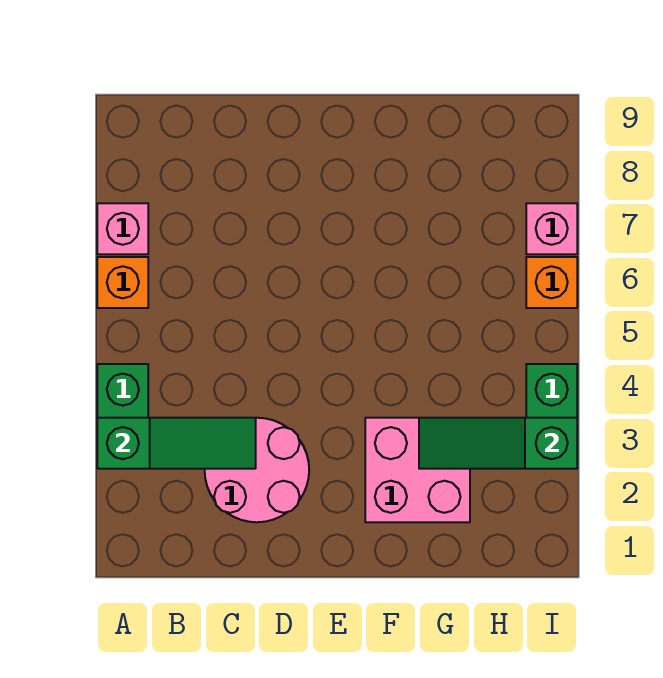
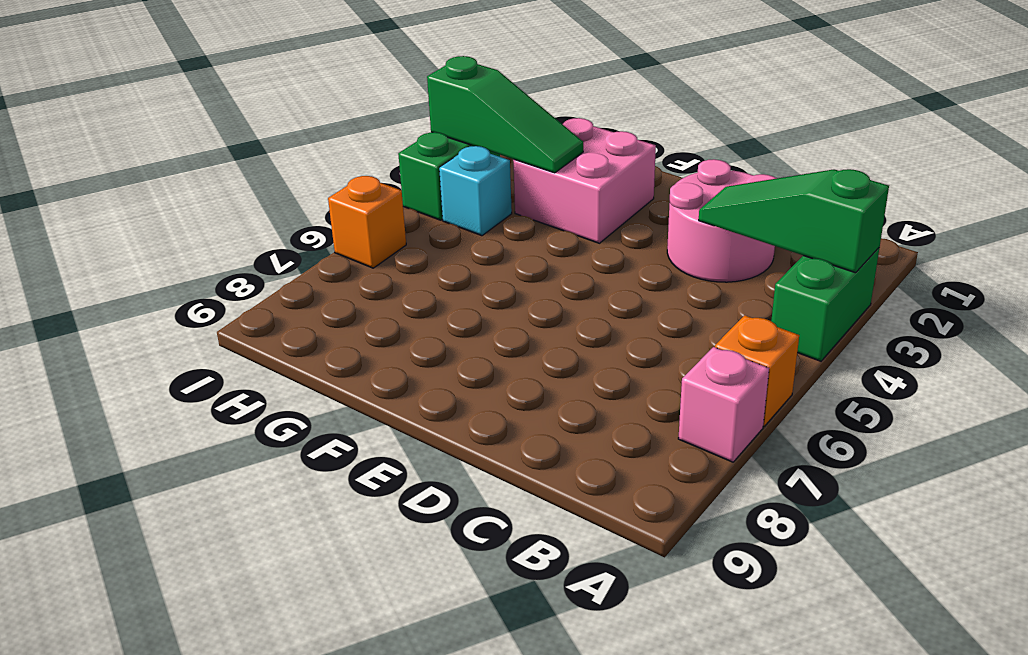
none -> cyan brick H4 level 1
pink brick I7 level 1 -> none

